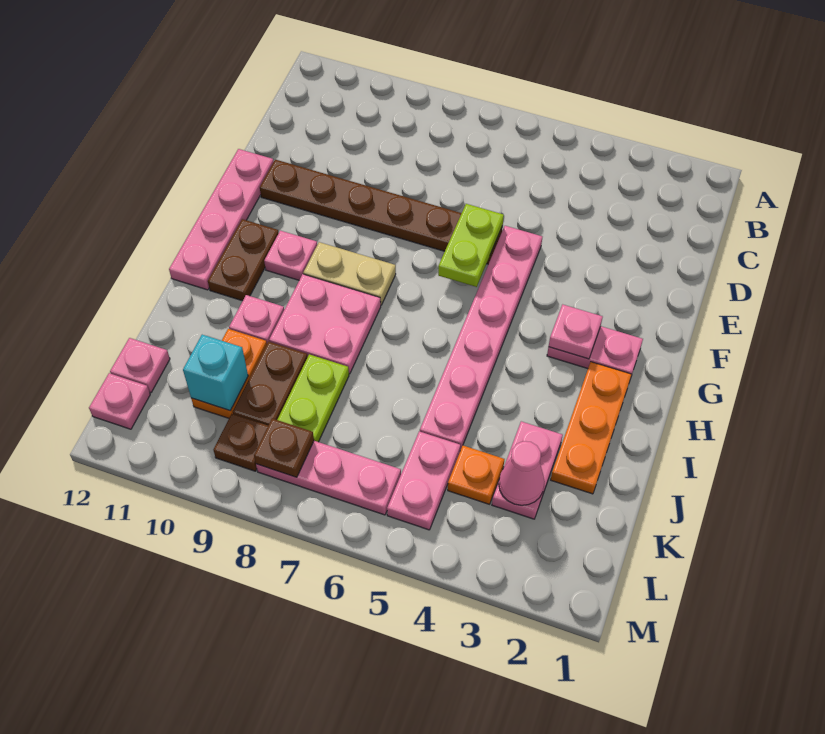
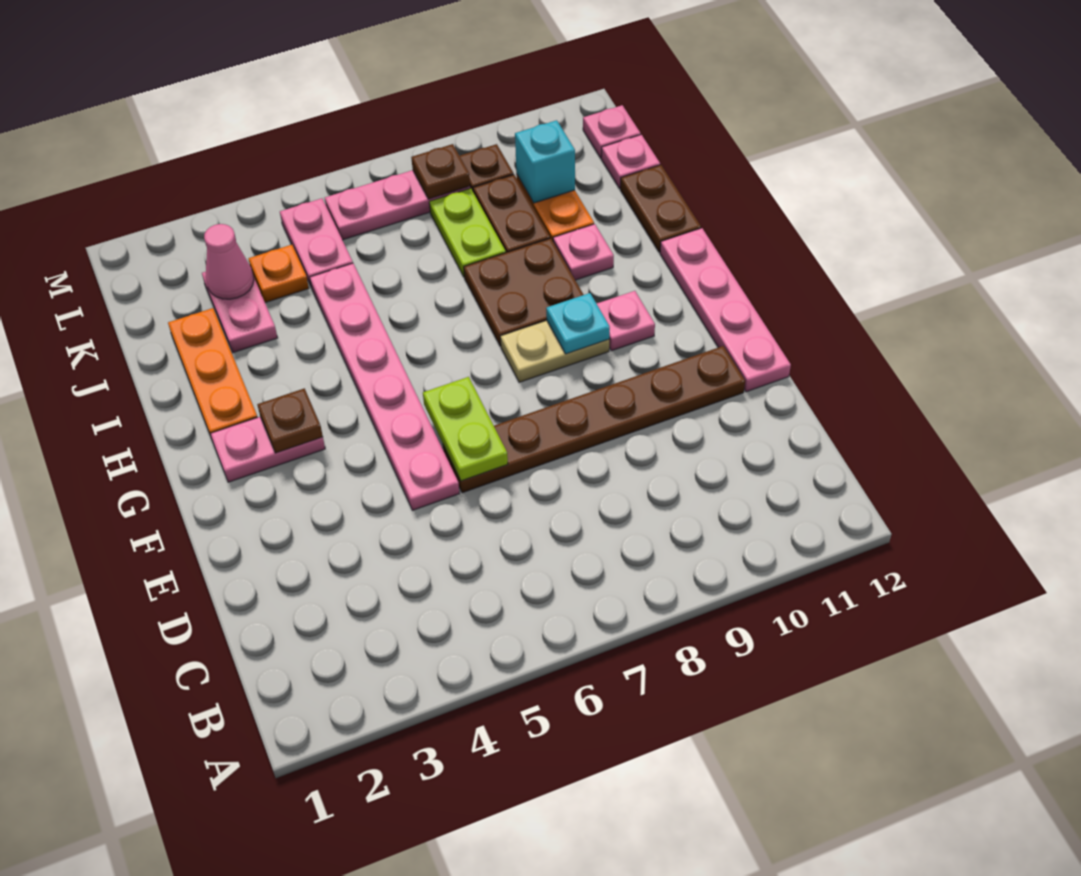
pink plate G3 level 2 -> brown plate G3 level 2
none -> cyan plate G9 level 2
brown plate G11:H11 level 1 -> brown plate I12:J12 level 1
pink plate H8:I9 level 1 -> brown plate H8:I9 level 1

